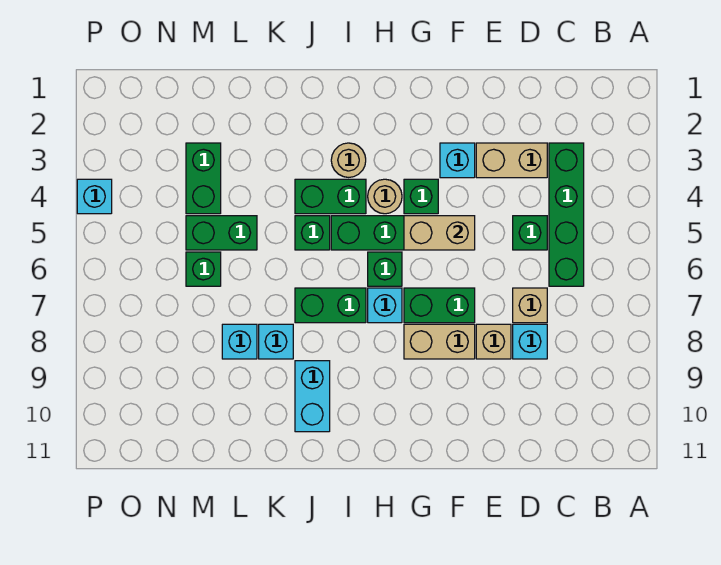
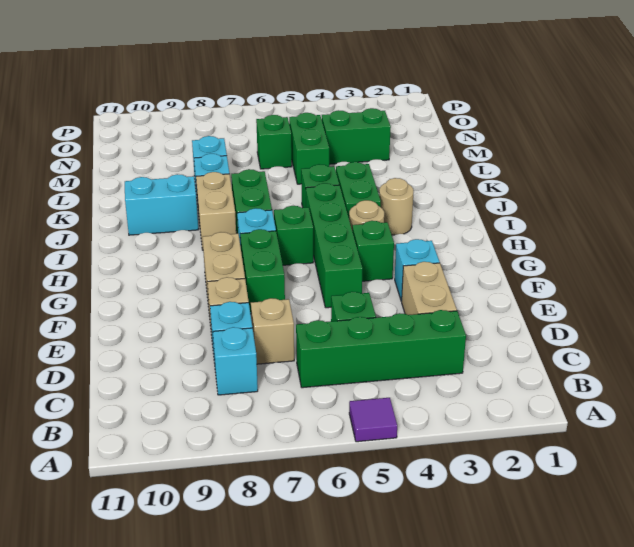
none -> purple tile A5 level 1
tan brick F5:G5 level 2 -> tan brick I8:J8 level 1
cyan brick P4 level 1 -> cyan brick C8 level 1

